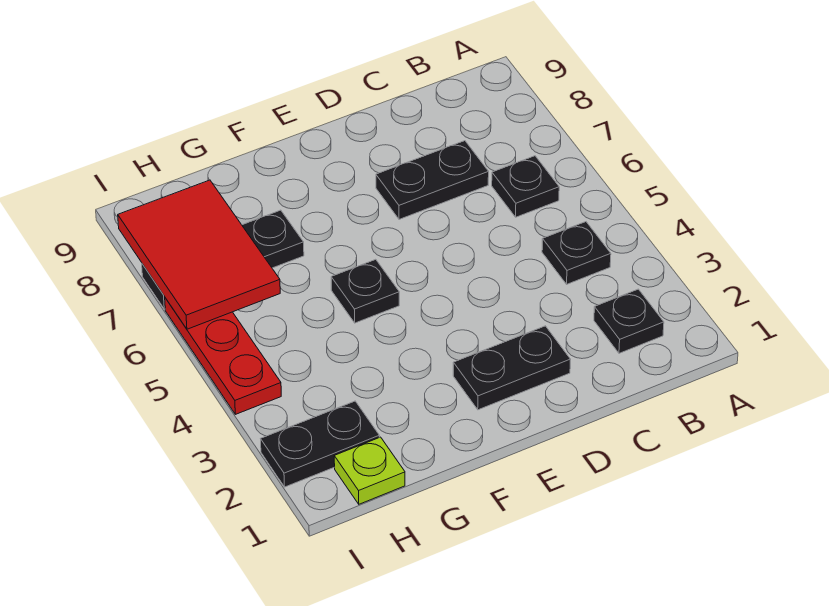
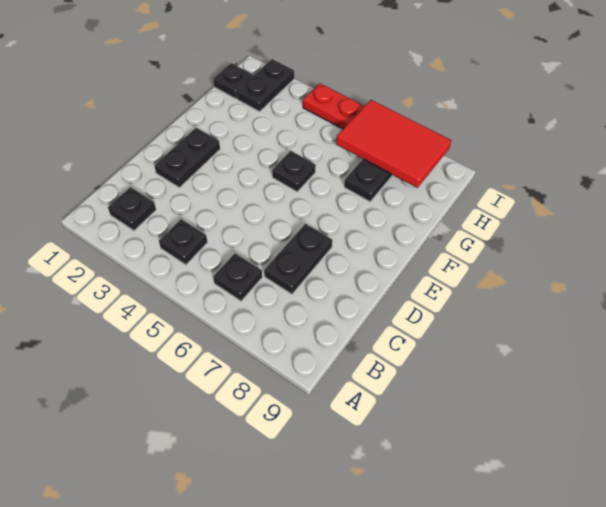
lime plate H1 level 1 -> black plate H1 level 1

